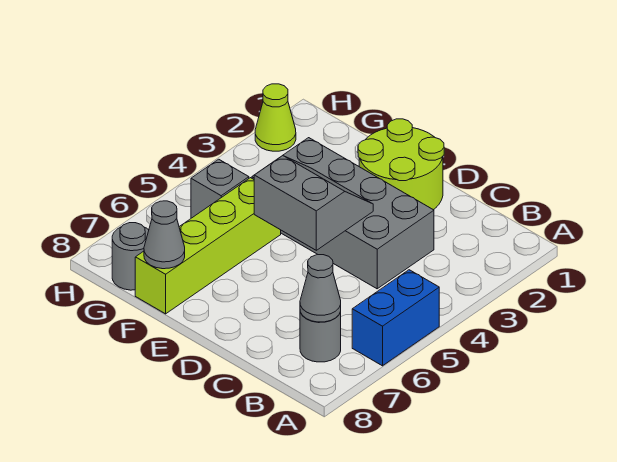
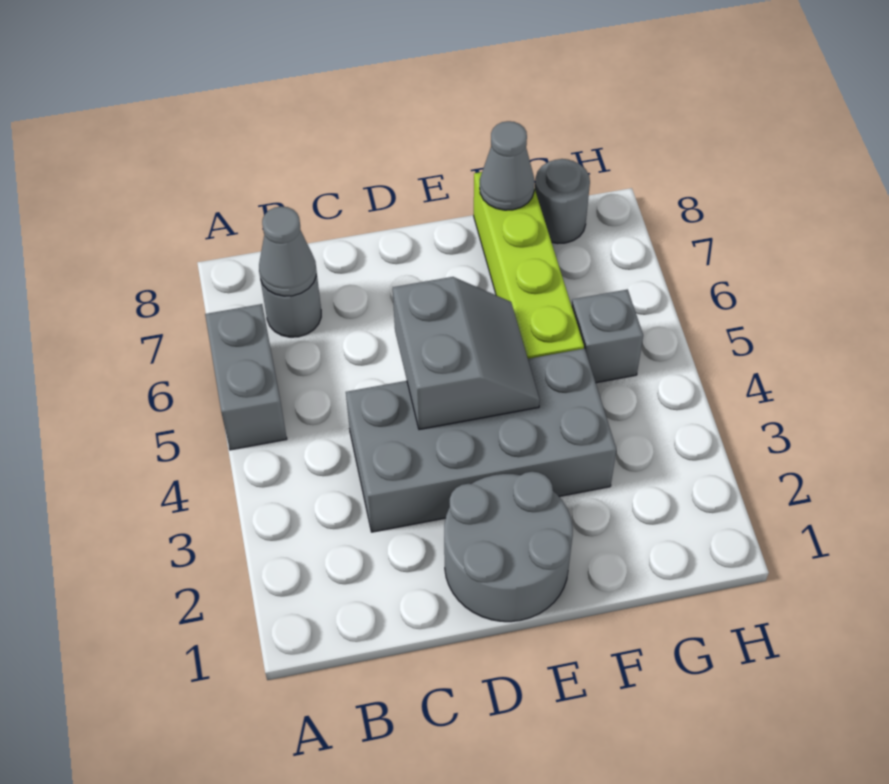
blue brick A5:A6 level 1 -> grey brick A5:A6 level 1
lime round brick D1:E2 level 1 -> grey round brick D1:E2 level 1
grey slope D4:E5 level 2 top 5 -> grey slope D4:E5 level 2 top D
lime cone H2 level 1 -> none

